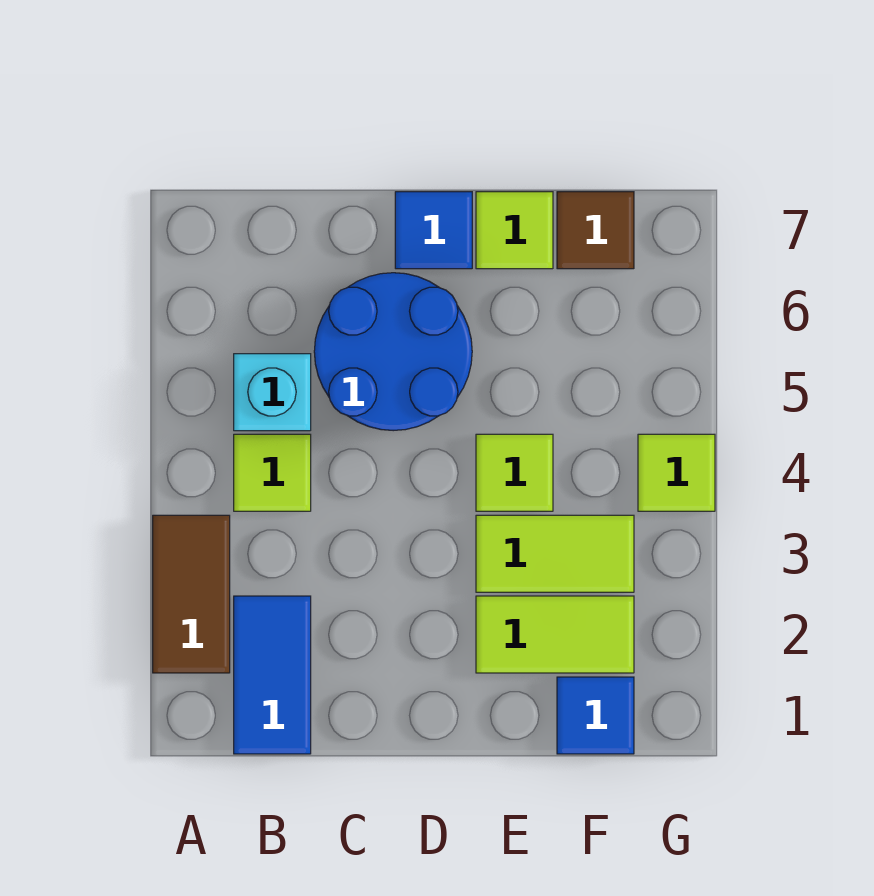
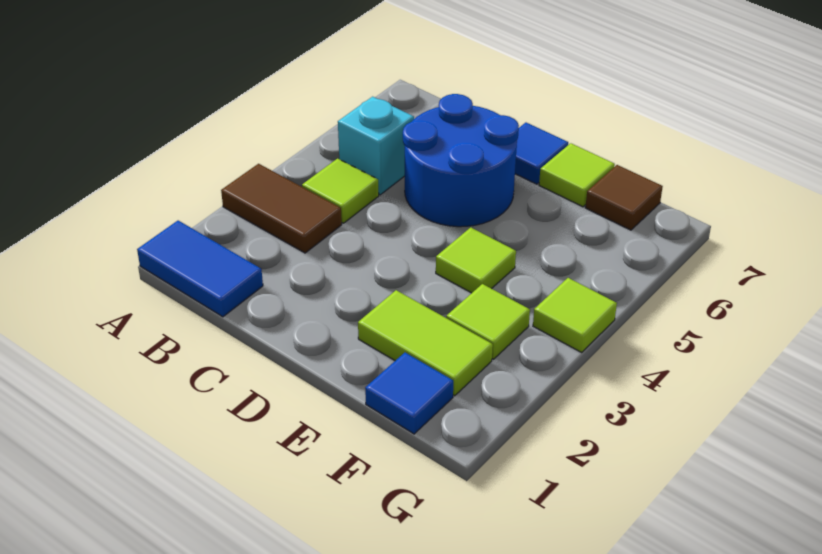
brown tile A2:A3 level 1 -> brown tile A3:B3 level 1
blue tile B1:B2 level 1 -> blue tile A1:B1 level 1
lime tile E3:F3 level 1 -> lime tile F3 level 1

